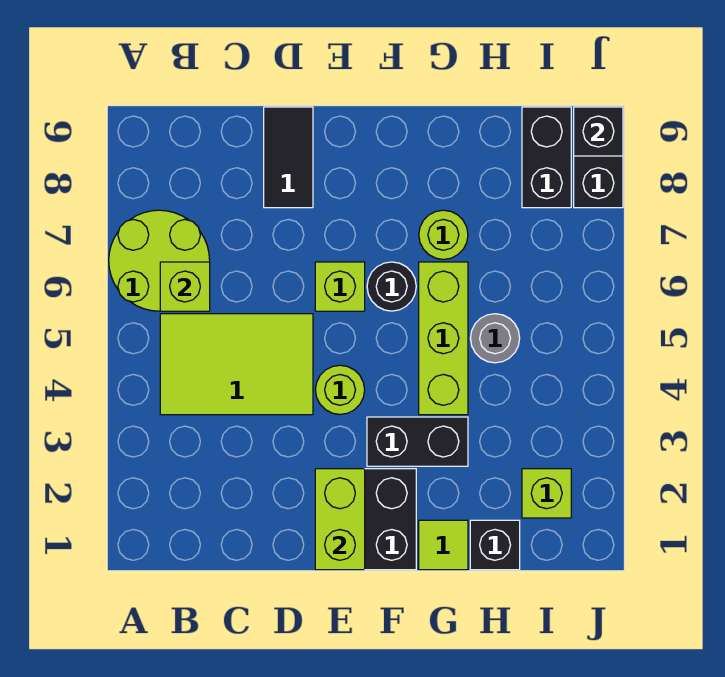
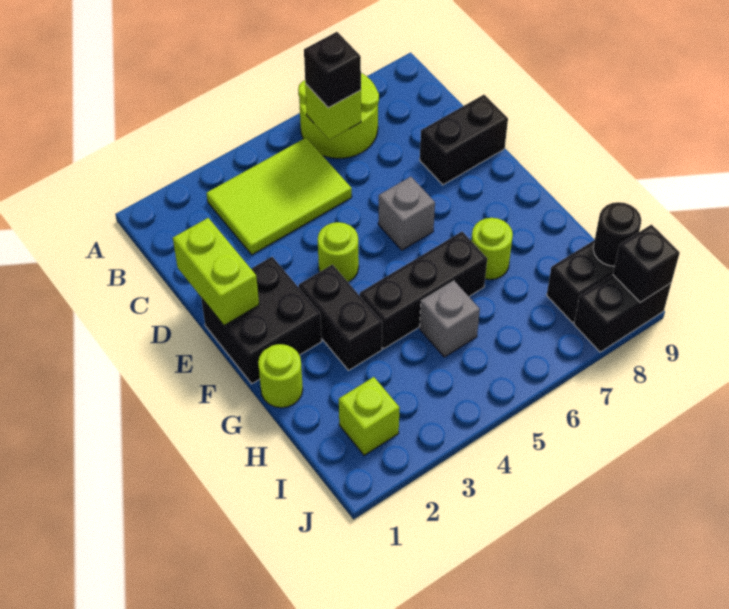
lime tile B4:D5 level 1 -> lime tile B3:C5 level 1
black tile D8:D9 level 1 -> black brick D8:D9 level 1
lime brick E1:E2 level 2 -> lime brick D1:E1 level 2
lime brick E6 level 1 -> grey brick E6 level 1
black round brick F6 level 1 -> black round brick I9 level 2
lime tile G1 level 1 -> lime round brick G1 level 1
lime brick G4:G6 level 1 -> black brick G4:G6 level 1
black brick H1 level 1 -> black brick B6 level 3
grey round brick H5 level 1 -> grey brick H5 level 1

